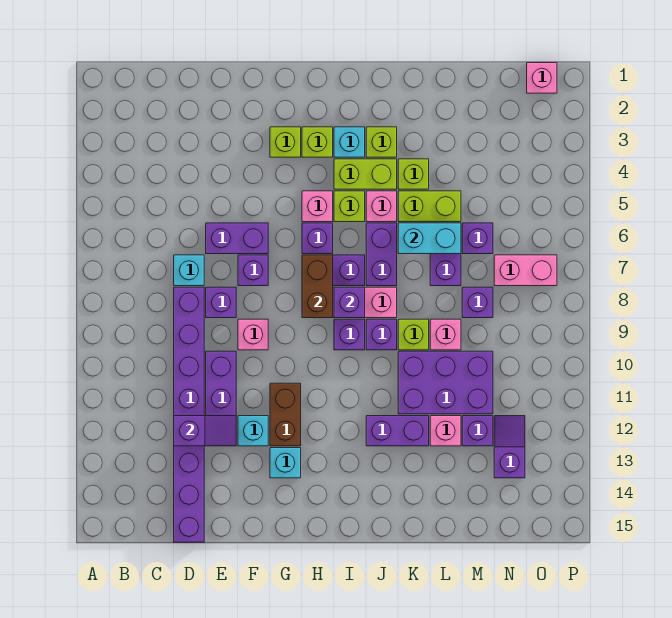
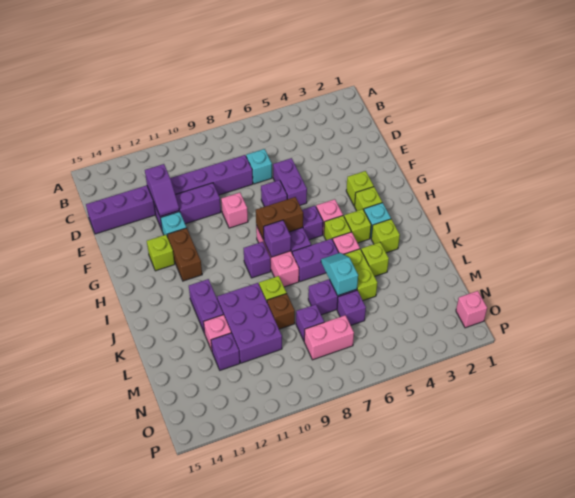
purple brick E8 level 1 -> none
brown brick G11:G12 level 1 -> brown brick G12:H12 level 1
cyan brick G13 level 1 -> lime brick G13 level 1
lime brick I4:J4 level 1 -> lime brick I4 level 1
purple brick J9 level 1 -> none
cyan brick K6:L6 level 2 -> cyan slope K6:L6 level 2 top L
pink brick L9 level 1 -> brown brick L9 level 1
pink brick N7:O7 level 1 -> pink brick N7:N8 level 1
purple slope N12:N13 level 1 top 13 -> none

